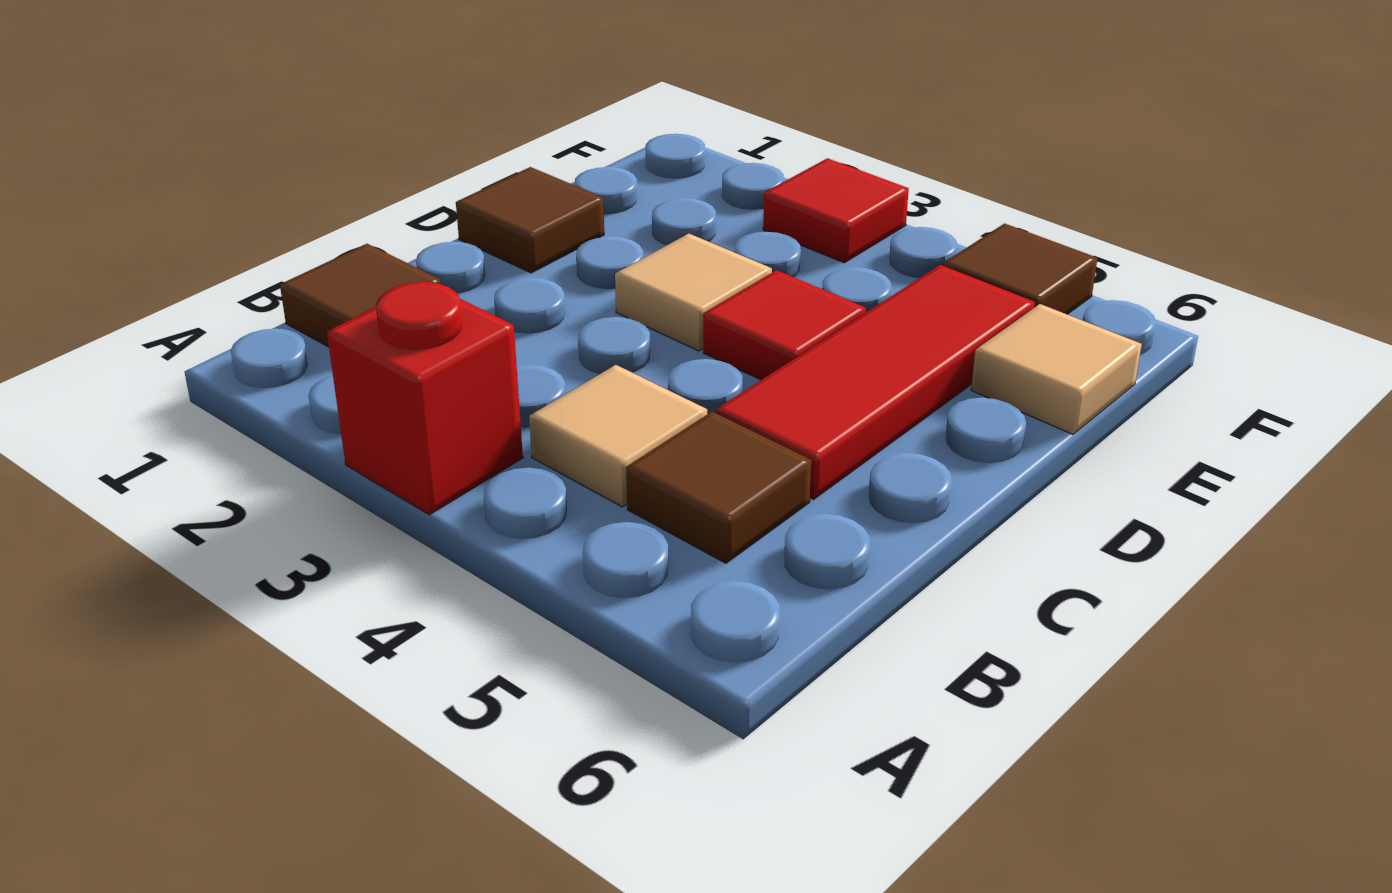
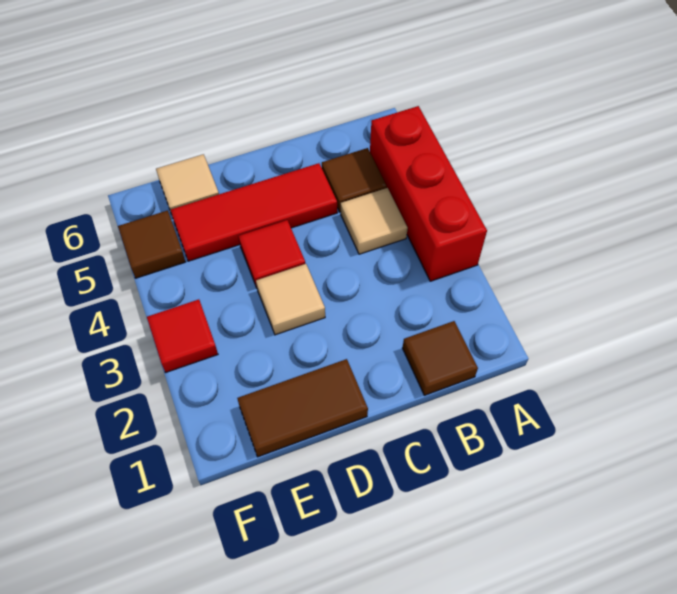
red brick A3 level 1 -> red brick A3:A5 level 1
brown tile D1 level 1 -> brown tile D1:E1 level 1

